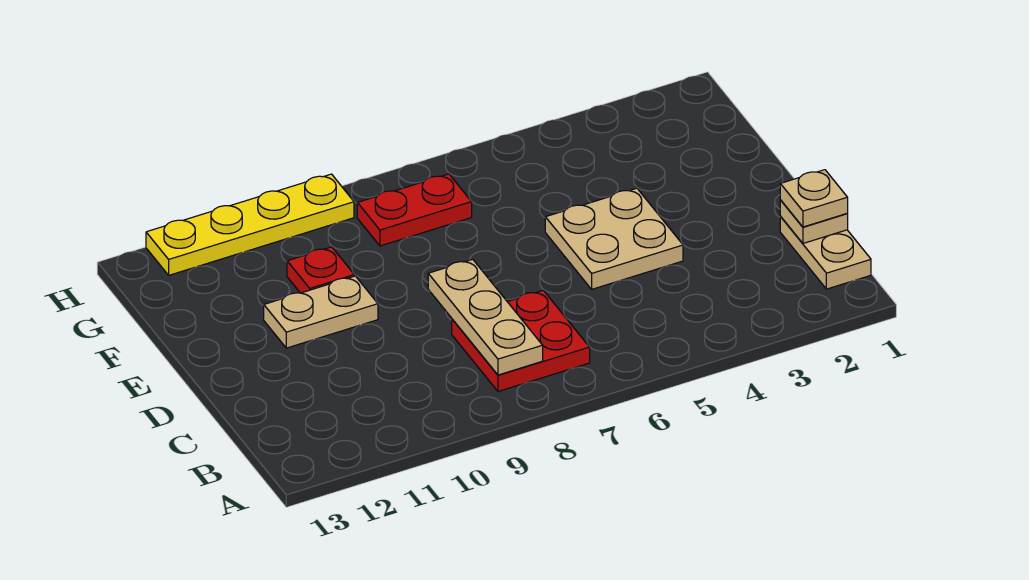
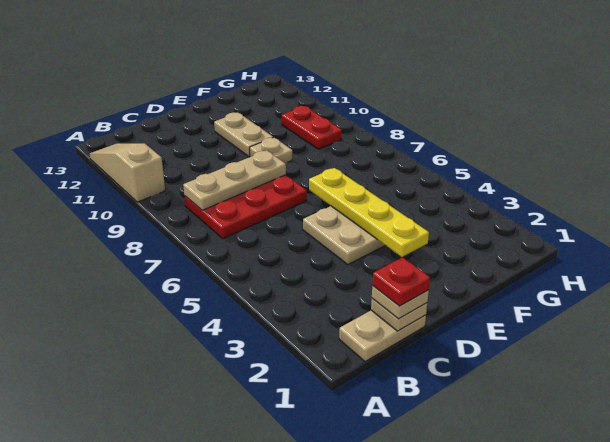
none -> tan slope A10:A12 level 1 top 10
red plate B7:C8 level 1 -> red plate B7:D8 level 1
none -> tan plate E9 level 1
red plate F10 level 1 -> red plate C1 level 4
red plate G7:G8 level 1 -> red plate G9:G10 level 1
yellow plate H9:H12 level 1 -> yellow plate E3:E6 level 2

